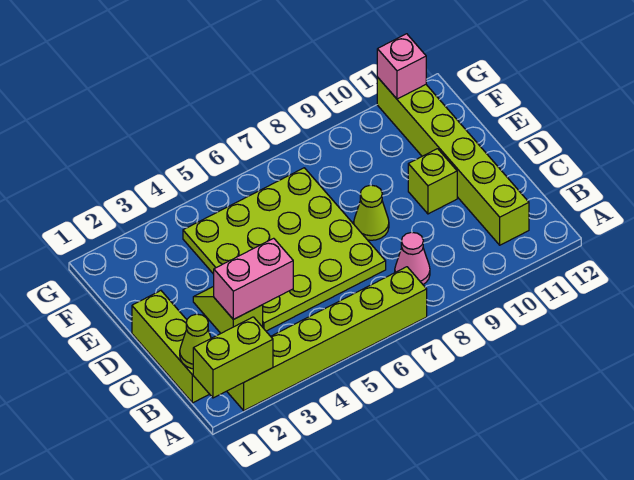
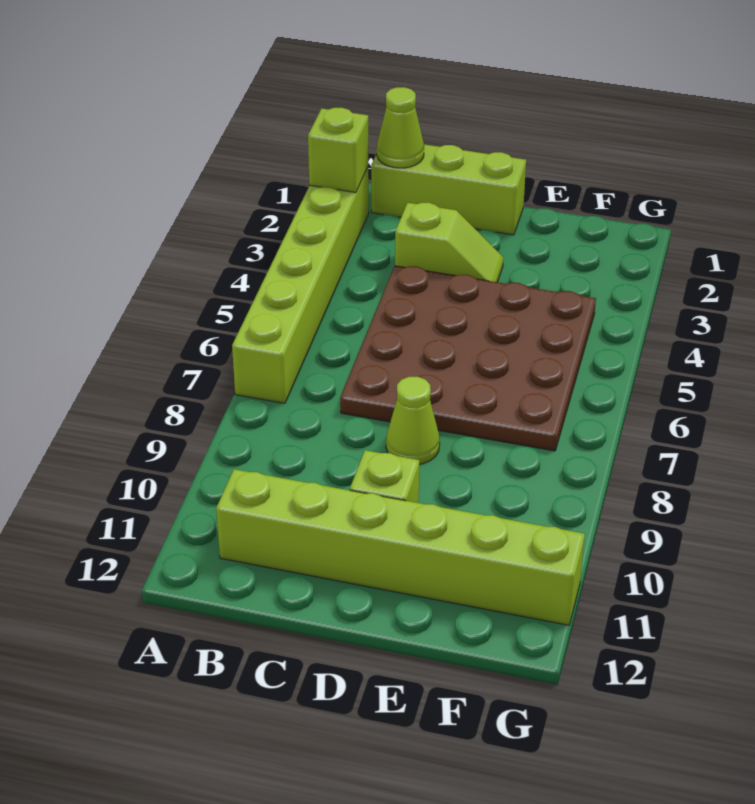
lime brick A1:A2 level 2 -> lime brick A2 level 2
pink cone B8 level 1 -> none
pink brick C3:C4 level 2 -> none
lime plate C4:F7 level 1 -> brown plate C4:F7 level 1
pink brick G11 level 2 -> none

